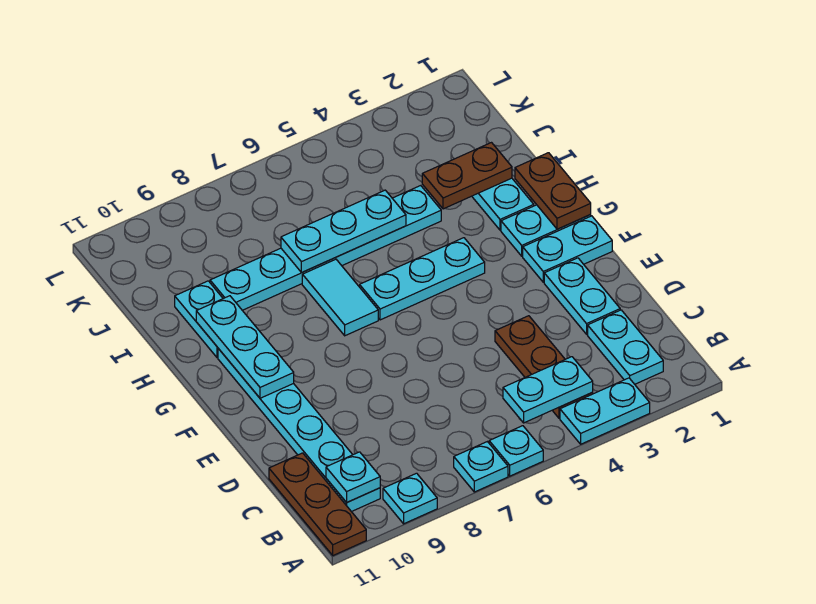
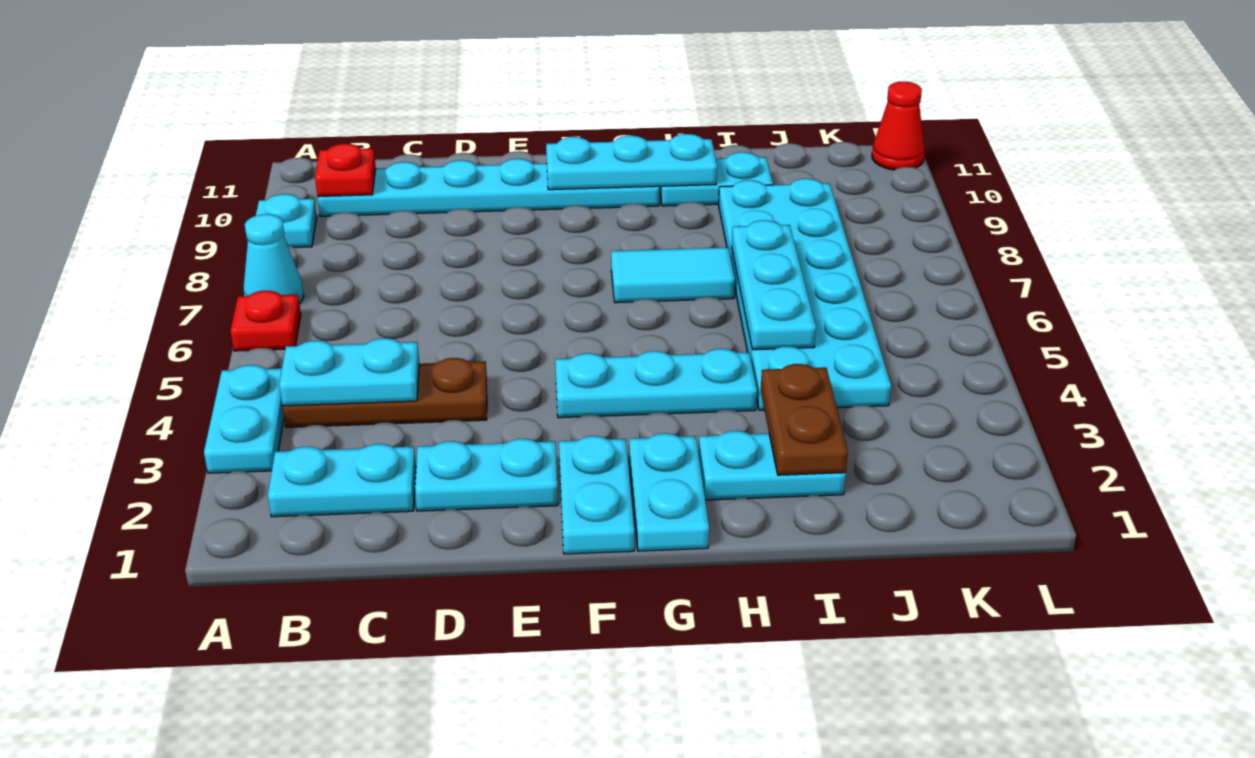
cyan plate A6 level 1 -> red plate A6 level 1
cyan plate A7 level 1 -> cyan cone A7 level 1
brown plate A11:C11 level 1 -> none
cyan plate B4:B5 level 2 -> cyan plate B4:C4 level 2
cyan plate B10 level 2 -> red plate B10 level 2
brown plate G1:H1 level 2 -> none
cyan plate G4:G6 level 1 -> cyan plate F4:H4 level 1
cyan plate I4:I9 level 1 -> cyan plate I4:J9 level 1
none -> red cone L11 level 1

